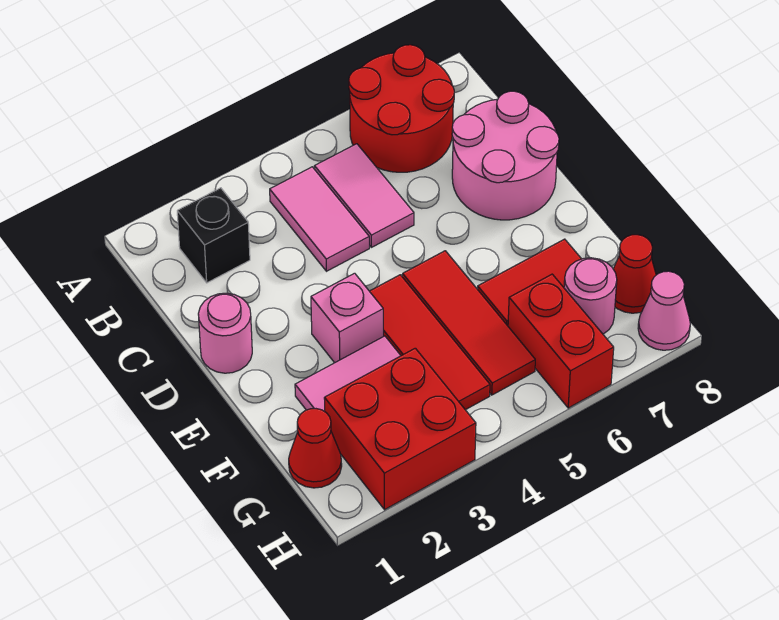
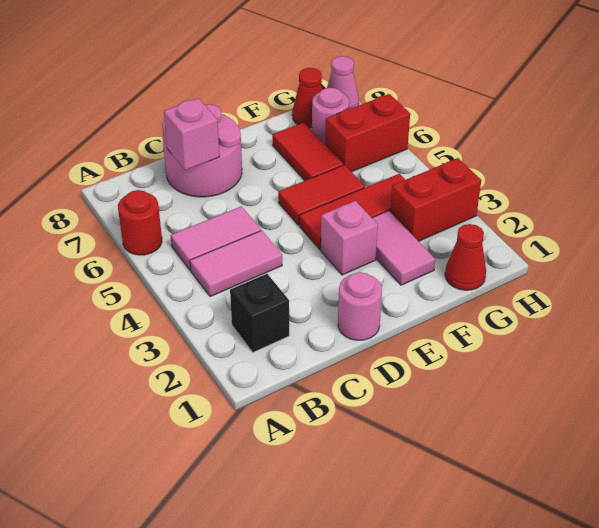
red round brick A6:B7 level 1 -> red round brick A6 level 1
none -> pink brick C7 level 2
red tile E5:G5 level 1 -> red tile E5:F5 level 1
red brick G2:H3 level 1 -> red brick G3:H3 level 1

